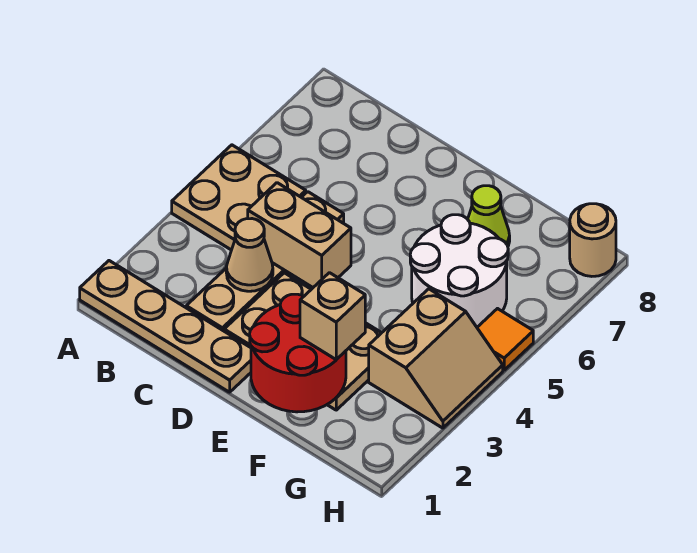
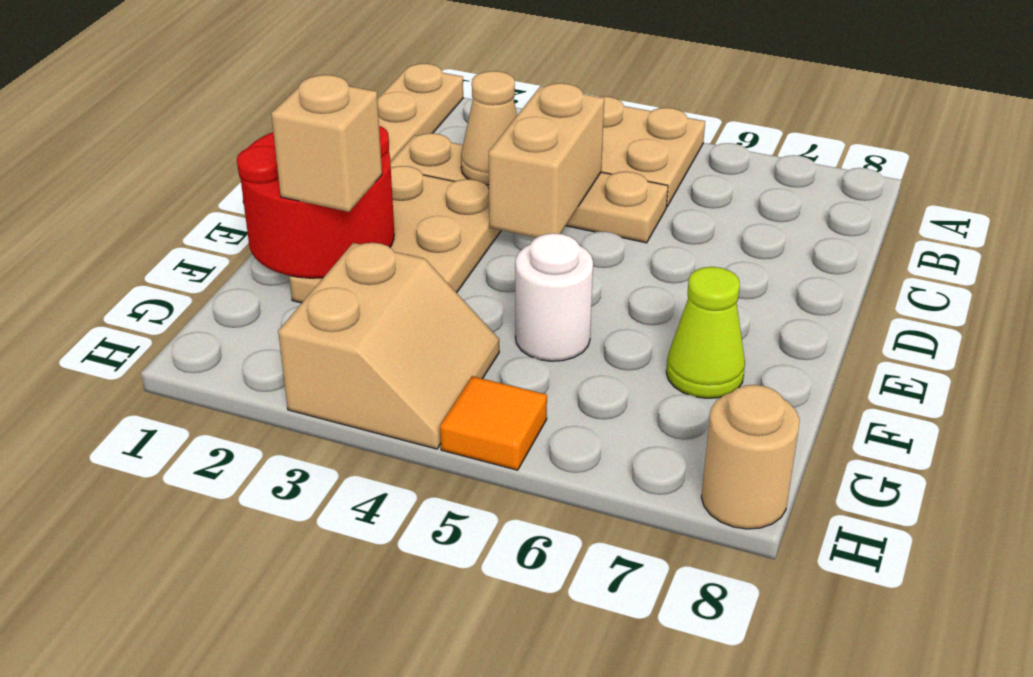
white round brick F5:G6 level 1 -> white round brick F5 level 1
tan slope G3:H4 level 1 top G -> tan slope G3:H4 level 1 top 3

